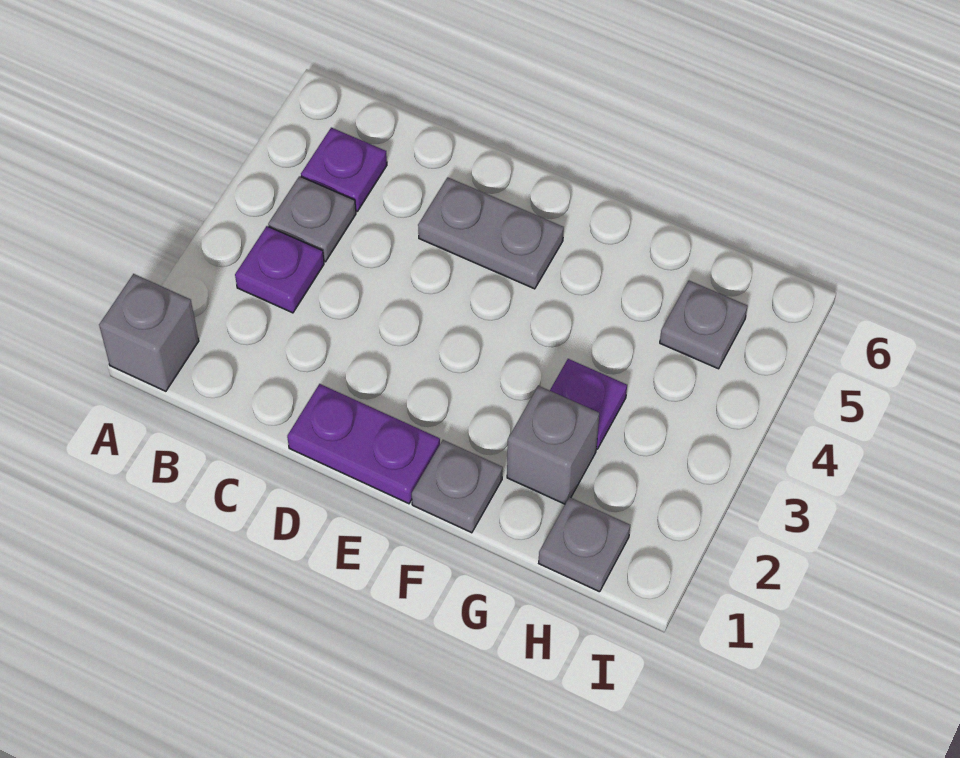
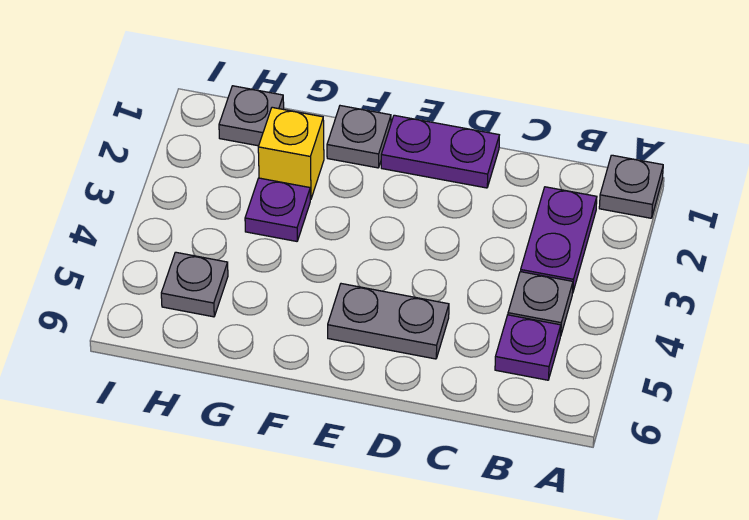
grey brick A1 level 1 -> grey plate A1 level 1
purple plate B3 level 1 -> purple plate B2:B3 level 1
grey brick G2 level 1 -> yellow brick G2 level 1

